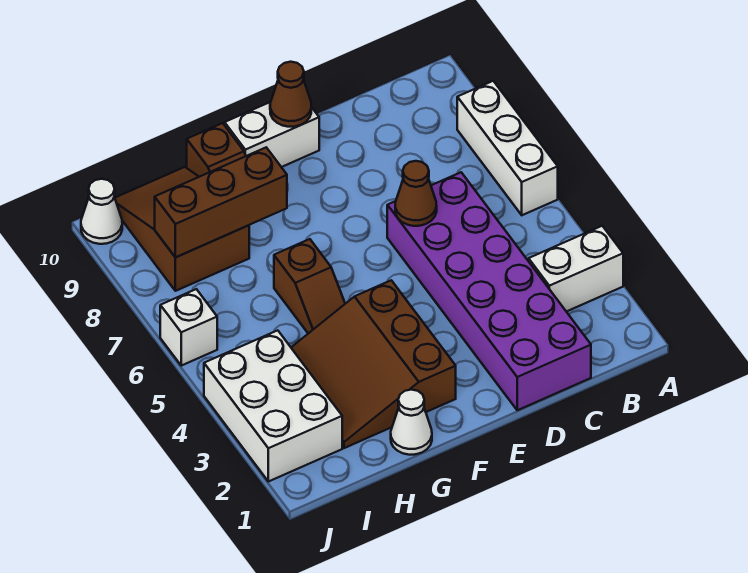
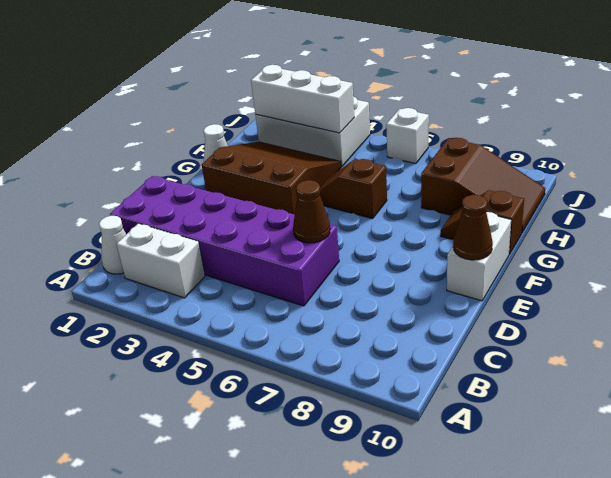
white brick A3:B3 level 1 -> white brick B2:B3 level 1
white brick A6:A8 level 1 -> white brick I2:I4 level 2
brown brick G8:I8 level 2 -> none
white cone J10 level 1 -> white cone B1 level 1

